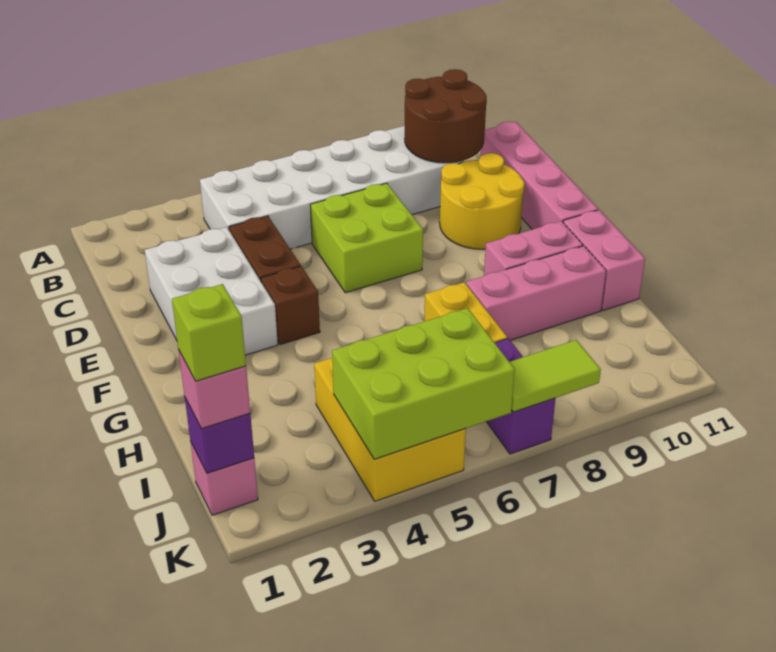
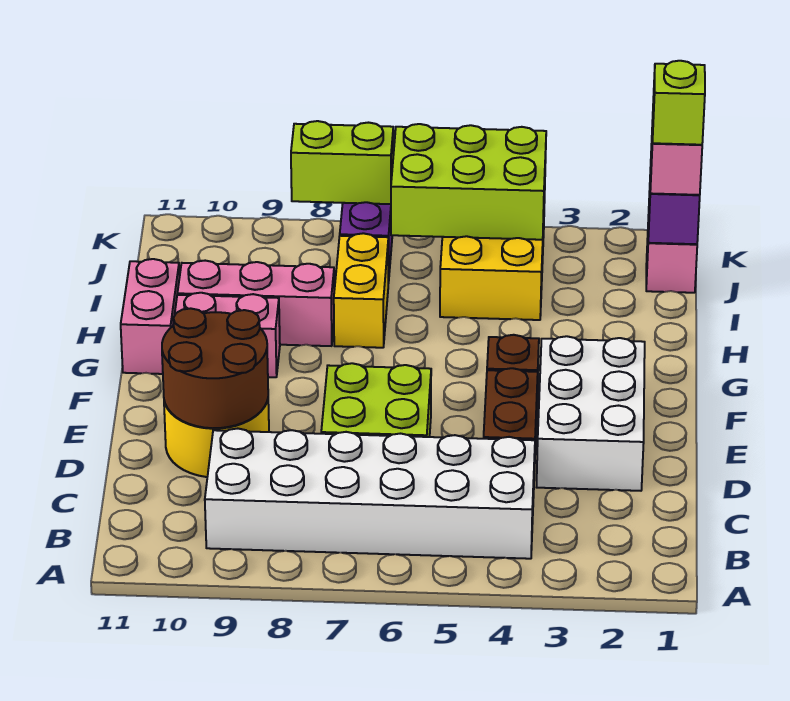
brown round brick B9:C10 level 2 -> brown round brick D9:E10 level 2
pink brick C11:F11 level 1 -> none
lime tile K7:K8 level 2 -> lime brick K7:K8 level 2

